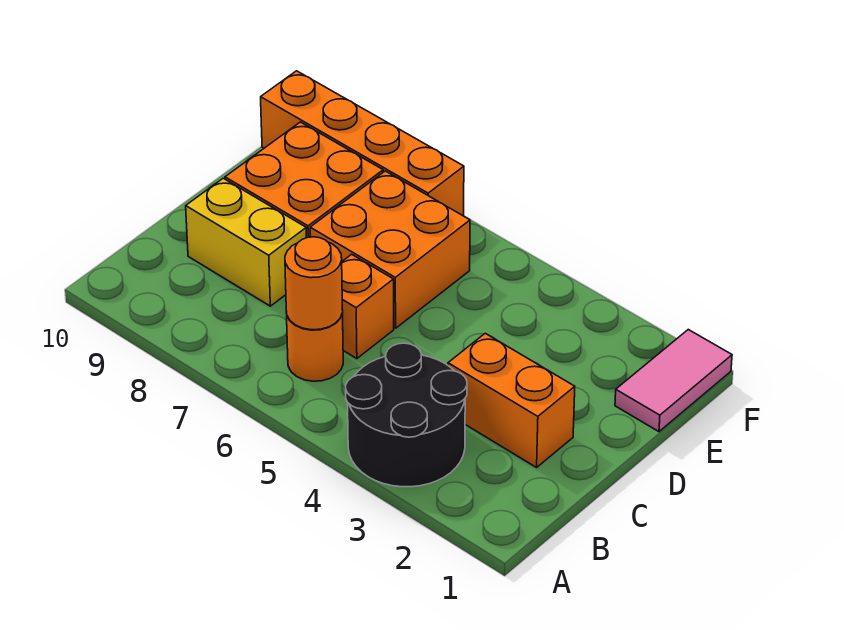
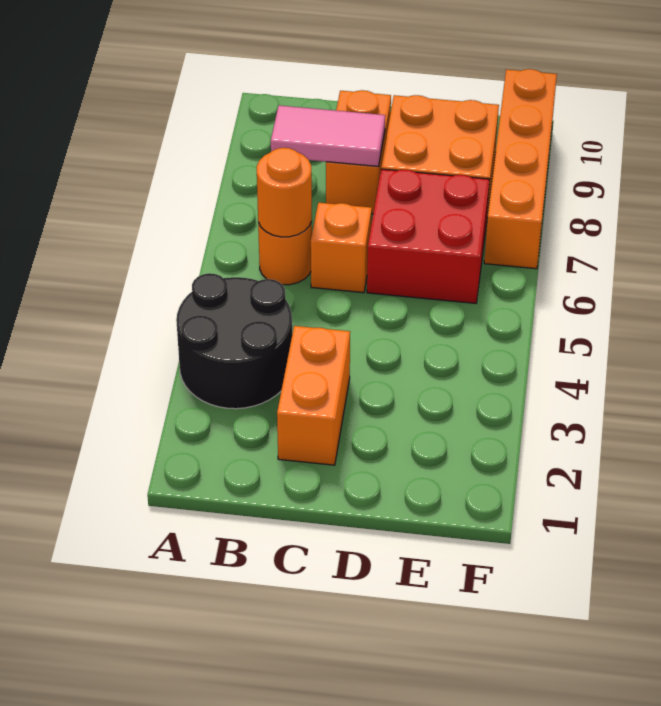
yellow brick C8:C9 level 1 -> orange brick C8:C9 level 1
orange brick D6:E7 level 1 -> red brick D6:E7 level 1
pink tile E1:F1 level 1 -> pink tile B8:C8 level 2

